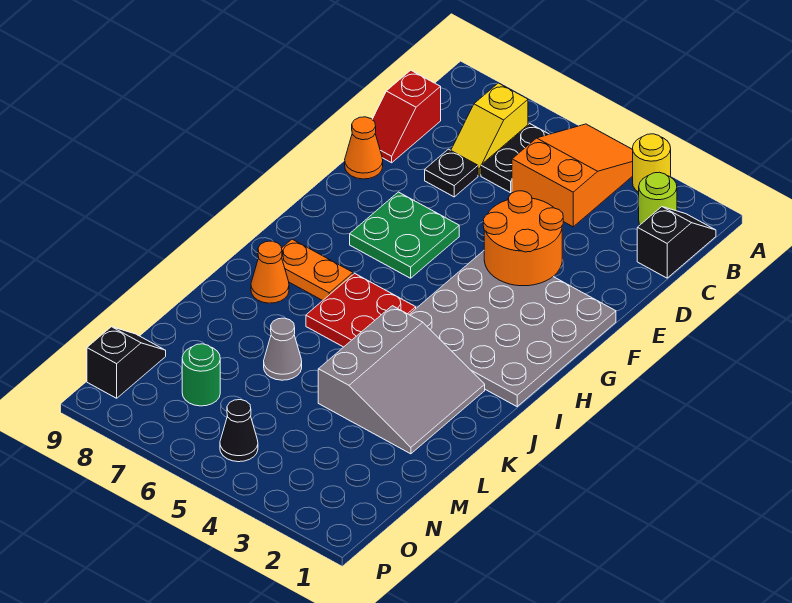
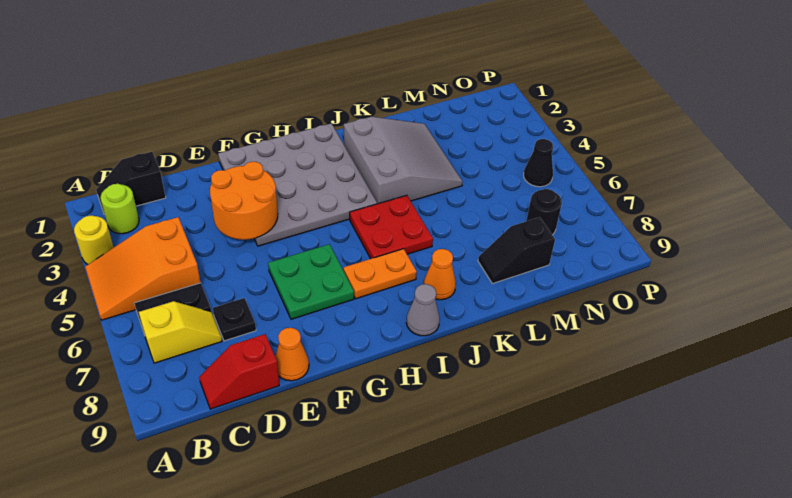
red slope C9:D9 level 1 top C -> red slope C9:D9 level 1 top D
orange plate I7:I8 level 1 -> orange plate H7:I7 level 1
grey slope J2:L4 level 1 top 4 -> grey slope J2:L4 level 1 top J
grey cone L6 level 1 -> grey cone I9 level 1
green round brick N7 level 1 -> black round brick N7 level 1
black slope N9:O9 level 1 top O -> black slope L8:M8 level 1 top M

